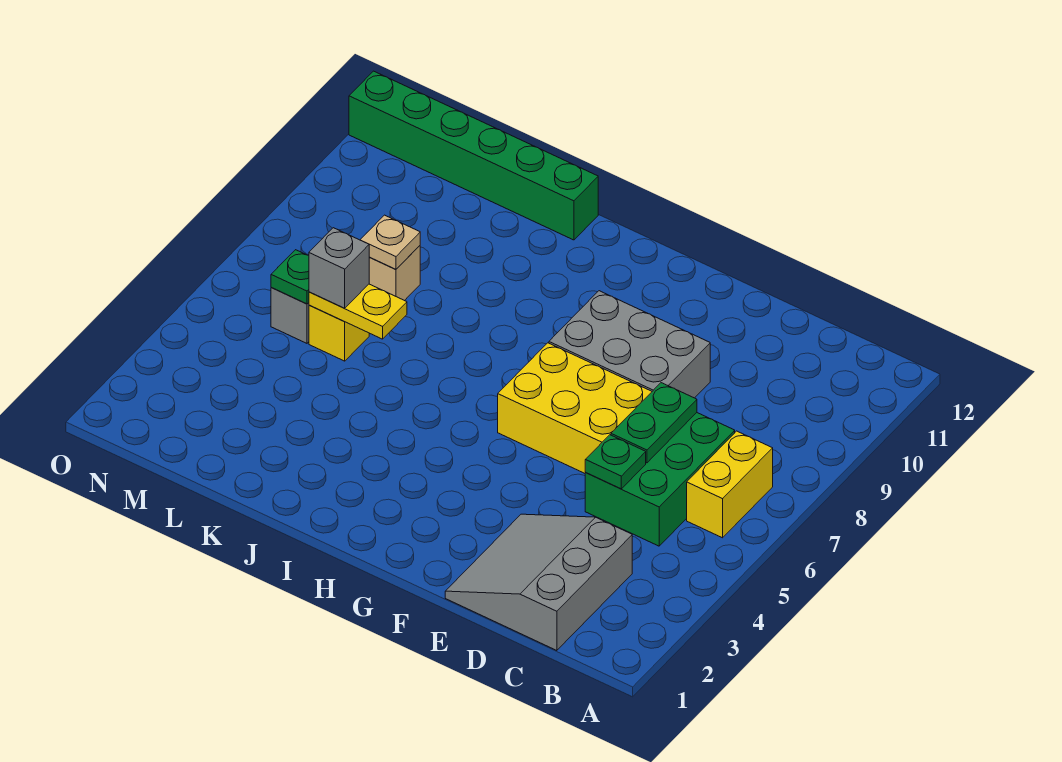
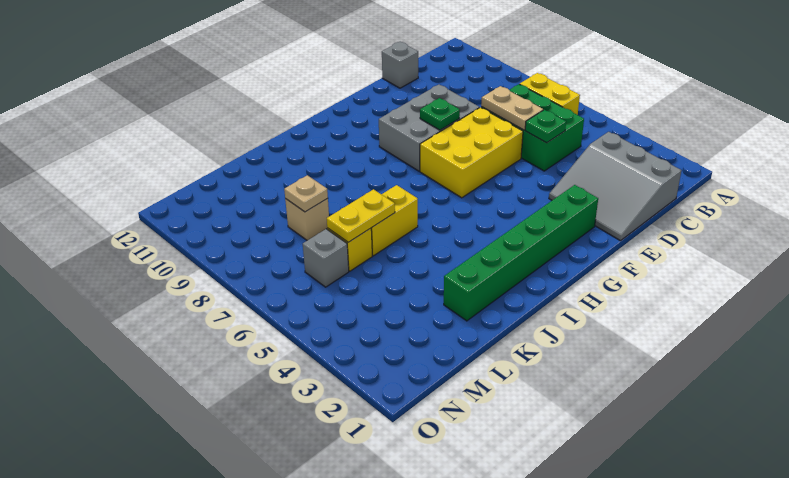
green plate D6:D7 level 2 -> tan plate D6:D7 level 2
none -> yellow brick J6:K6 level 1
green brick J12:O12 level 1 -> green brick F2:K2 level 1
grey brick L6 level 3 -> grey brick D12 level 1
green plate M6 level 2 -> green plate F8 level 2

